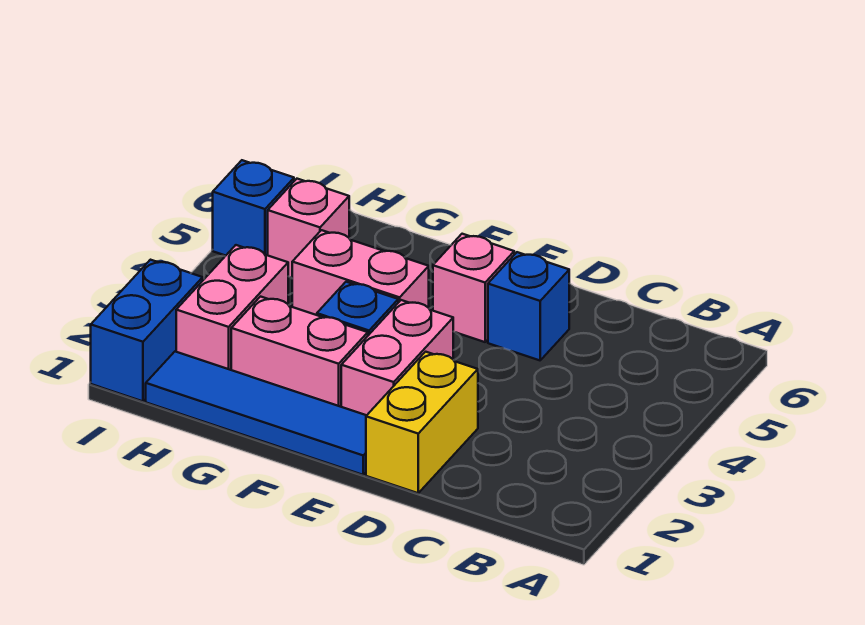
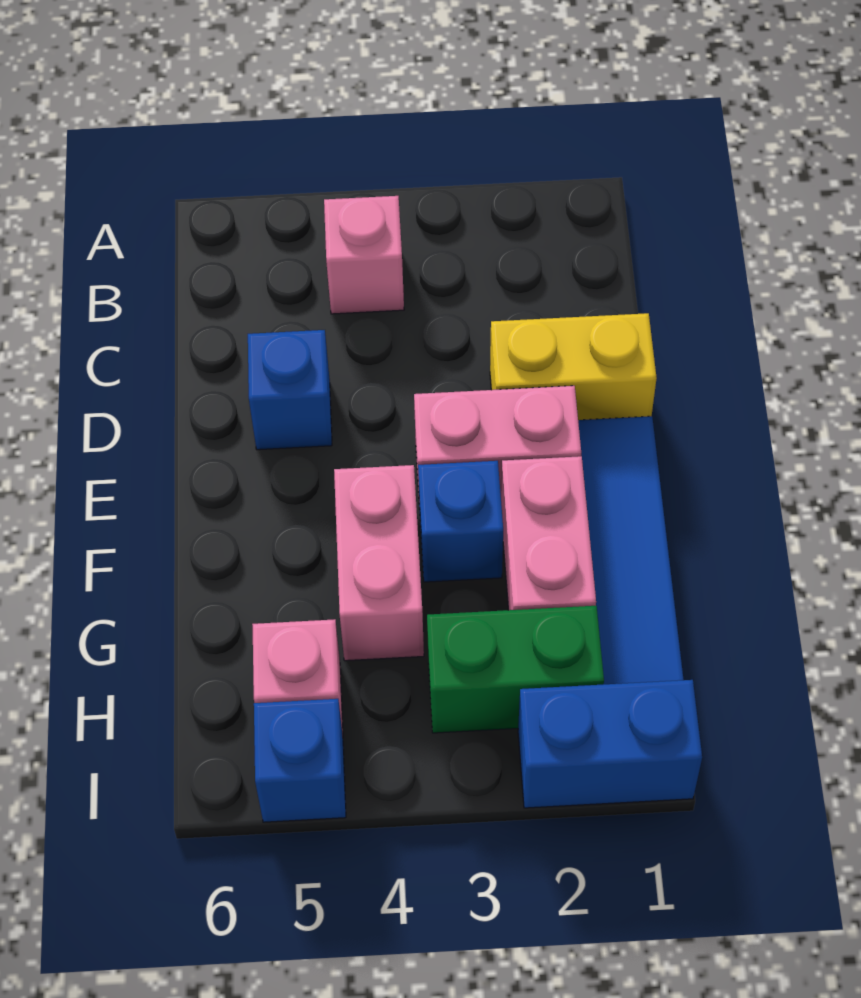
pink brick E5 level 1 -> pink brick B4 level 1
pink brick H2:H3 level 1 -> green brick H2:H3 level 1

